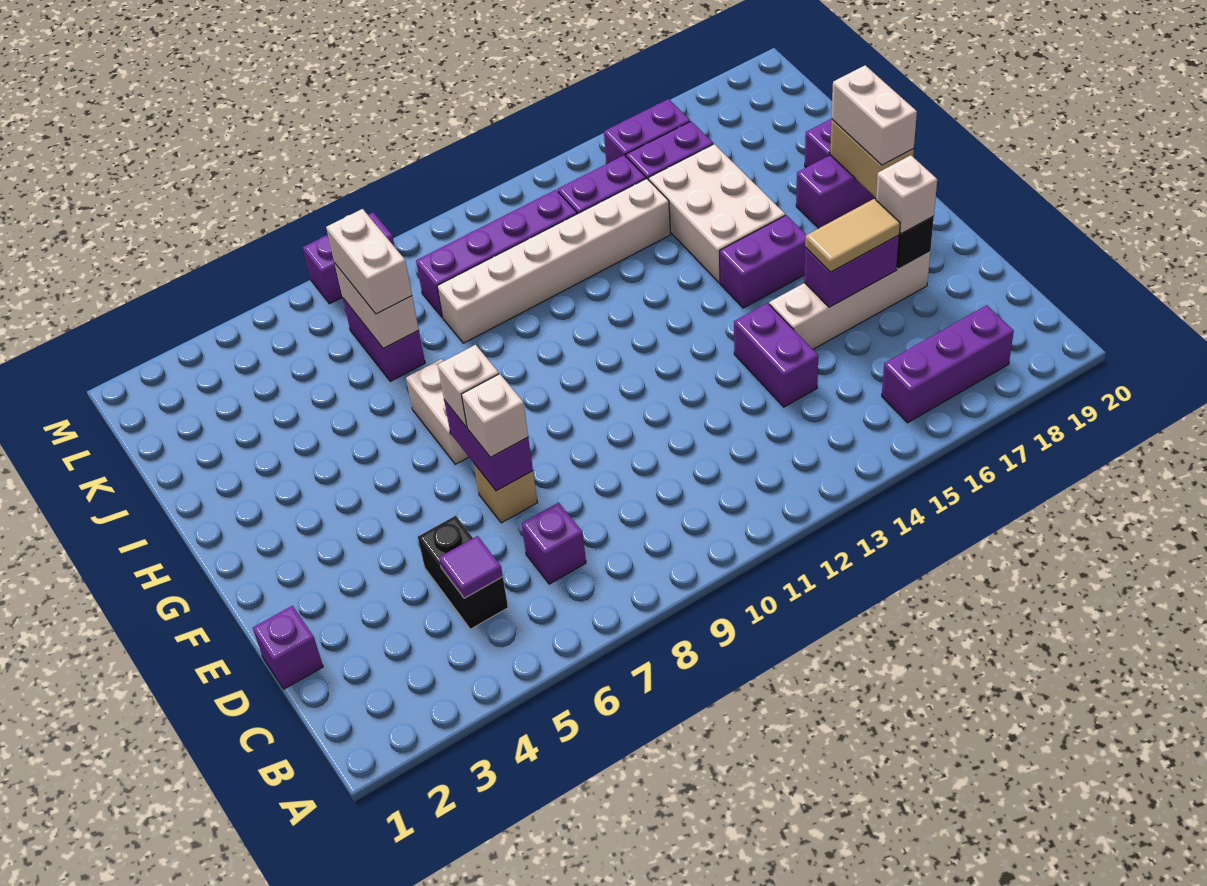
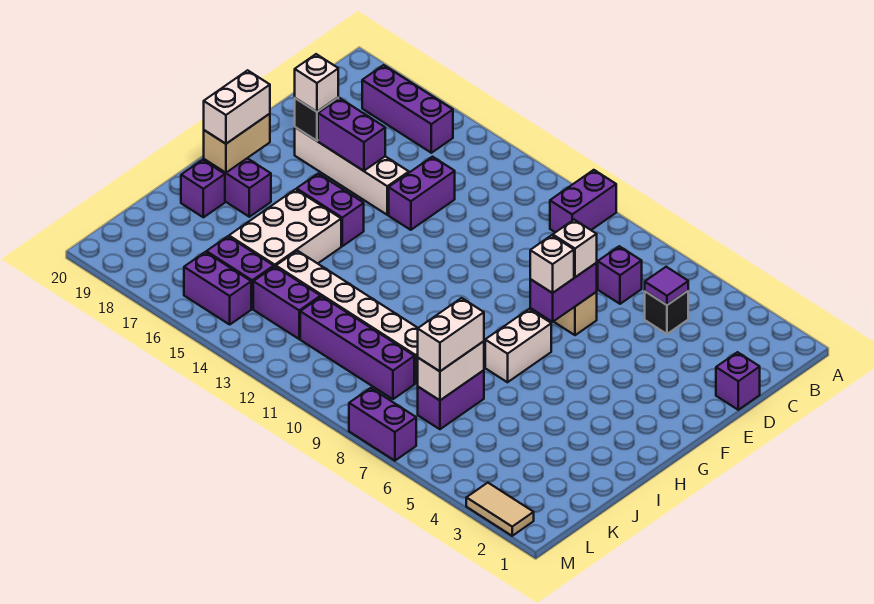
none -> purple brick A10:B10 level 1
black brick C5:D5 level 1 -> black brick C5 level 1
tan tile E16:E17 level 3 -> tan tile M2:M3 level 1

